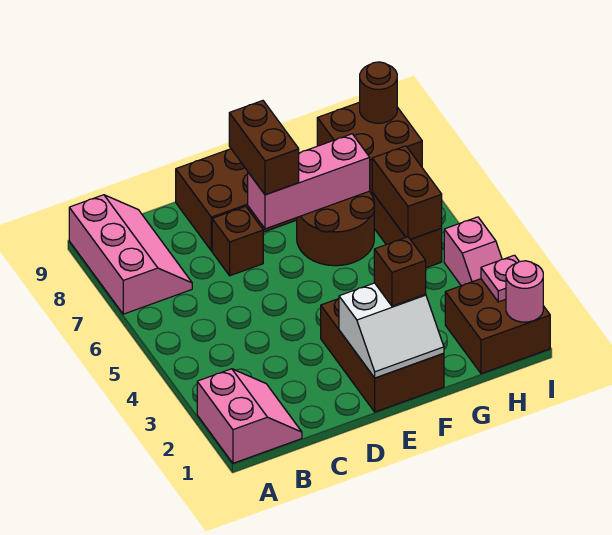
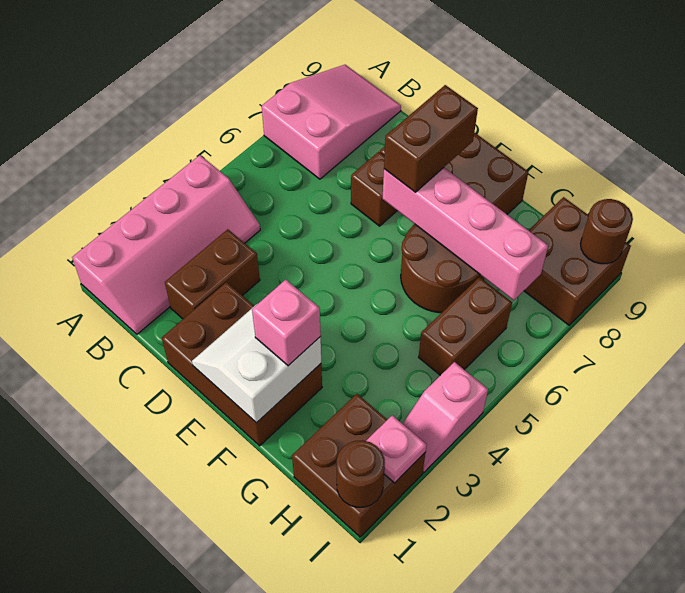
pink slope A1:B2 level 1 top A -> pink slope A1:B4 level 1 top A
pink slope A7:B9 level 1 top A -> pink slope A7:B9 level 1 top 7
brown brick E1:F3 level 1 -> brown brick D1:F2 level 1
white slope E1:F2 level 2 top 2 -> white slope E1:F2 level 2 top F
pink brick E7:G7 level 2 -> pink brick E7:H7 level 2
brown brick F2 level 3 -> pink brick F2 level 3
brown brick H5:H6 level 2 -> brown brick C2:C3 level 1
pink round brick I1 level 2 -> brown round brick I1 level 2

